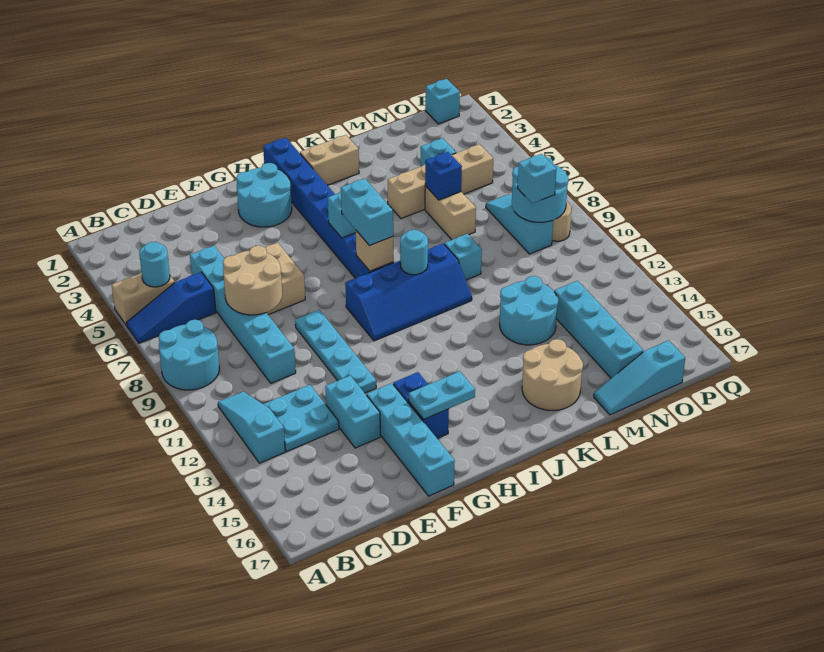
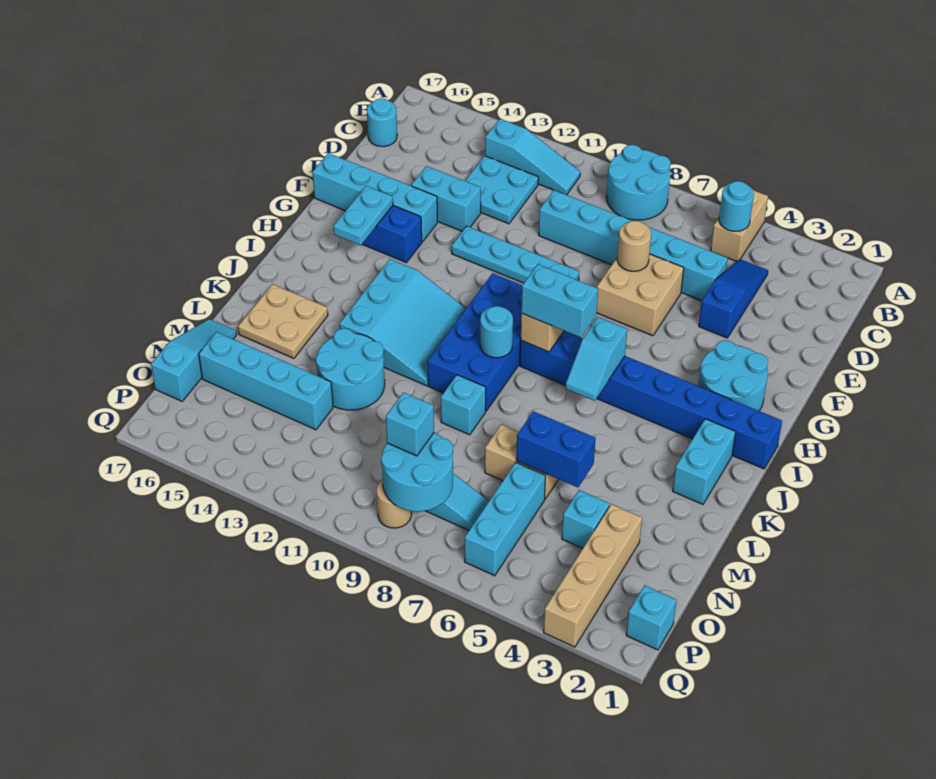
blue slope A6:C6 level 1 top C -> blue slope C4:E4 level 1 top E
none -> cyan round brick C17 level 1
tan round brick D7:E8 level 2 -> tan round brick E7 level 2
blue slope H9:K10 level 1 top 9 -> blue brick H9:K10 level 1
none -> cyan slope I11:K13 level 1 top 13
tan brick J2:K2 level 1 -> cyan brick J2:K2 level 1
tan round brick K15:L16 level 1 -> tan plate K15:L16 level 1
tan brick L5:O5 level 1 -> tan brick N3:Q3 level 1
blue brick M6 level 2 -> blue brick M5:M6 level 2
none -> cyan brick N6:P6 level 1

